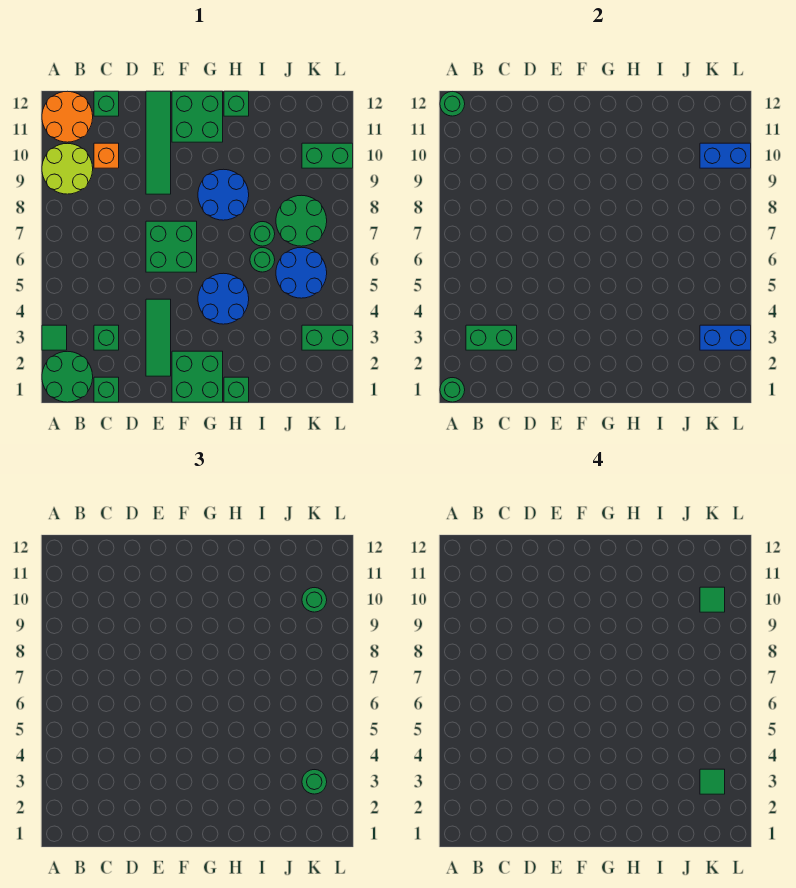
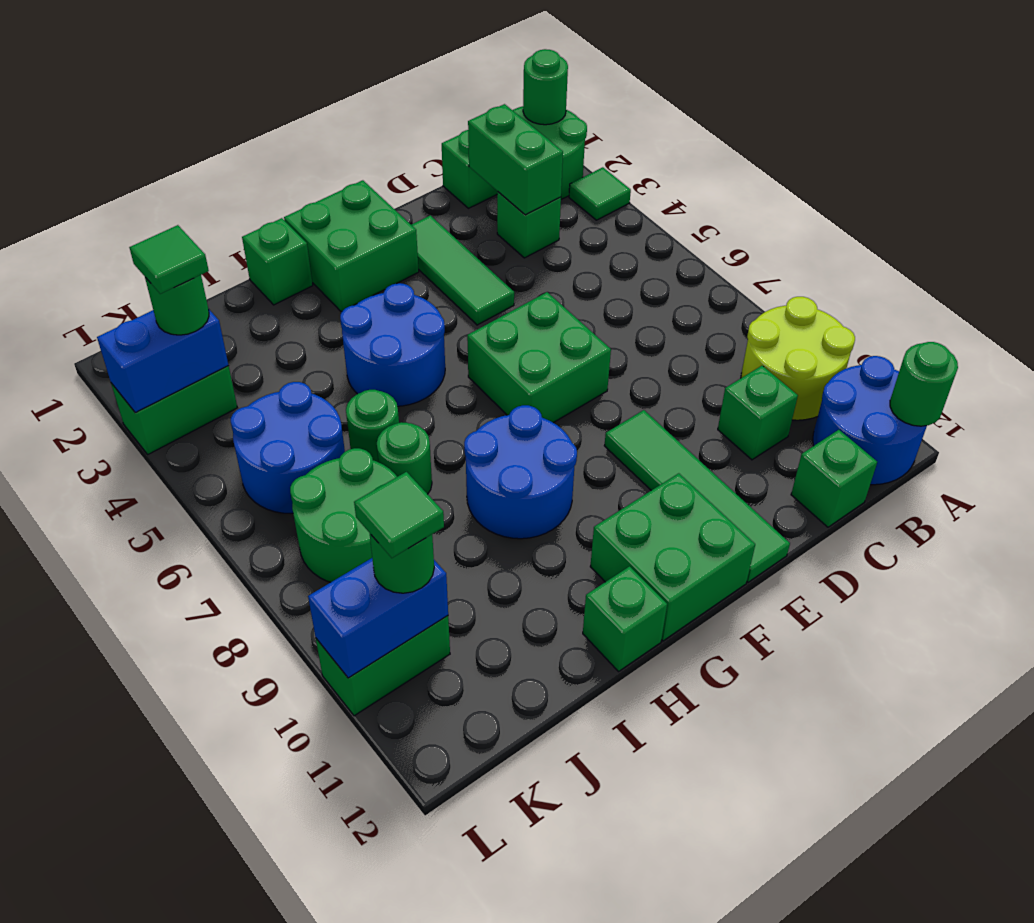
orange round brick A11:B12 level 1 -> blue round brick A11:B12 level 1
green brick B3:C3 level 2 -> green brick C2:C3 level 2
orange brick C10 level 1 -> green brick C10 level 1

